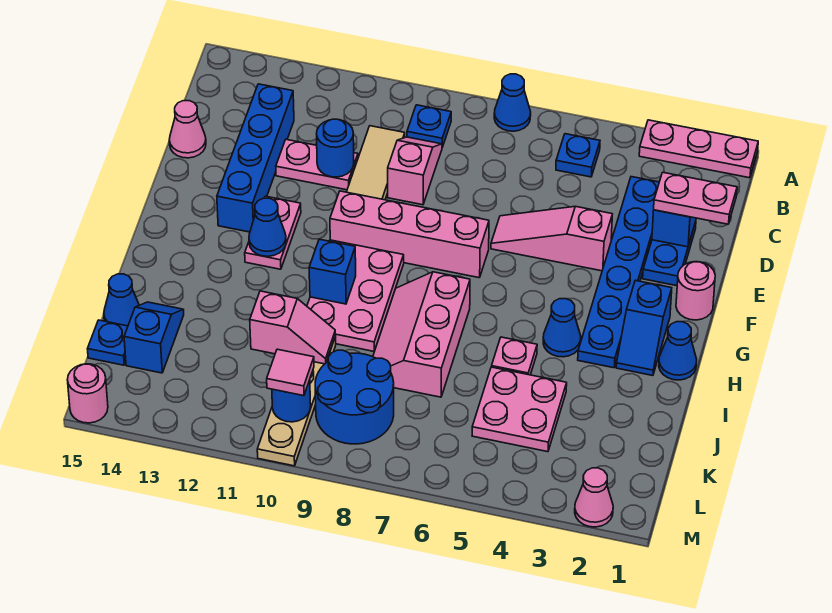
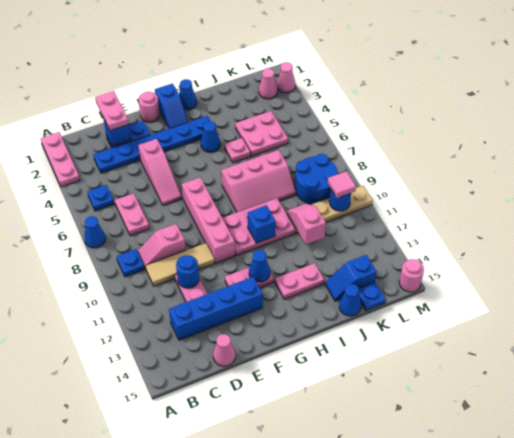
none -> pink plate C6:C7 level 1
blue slope G2:H2 level 1 top G -> blue slope G1:G2 level 1 top 1
none -> pink plate H13:I13 level 1
none -> pink cone L2 level 1

